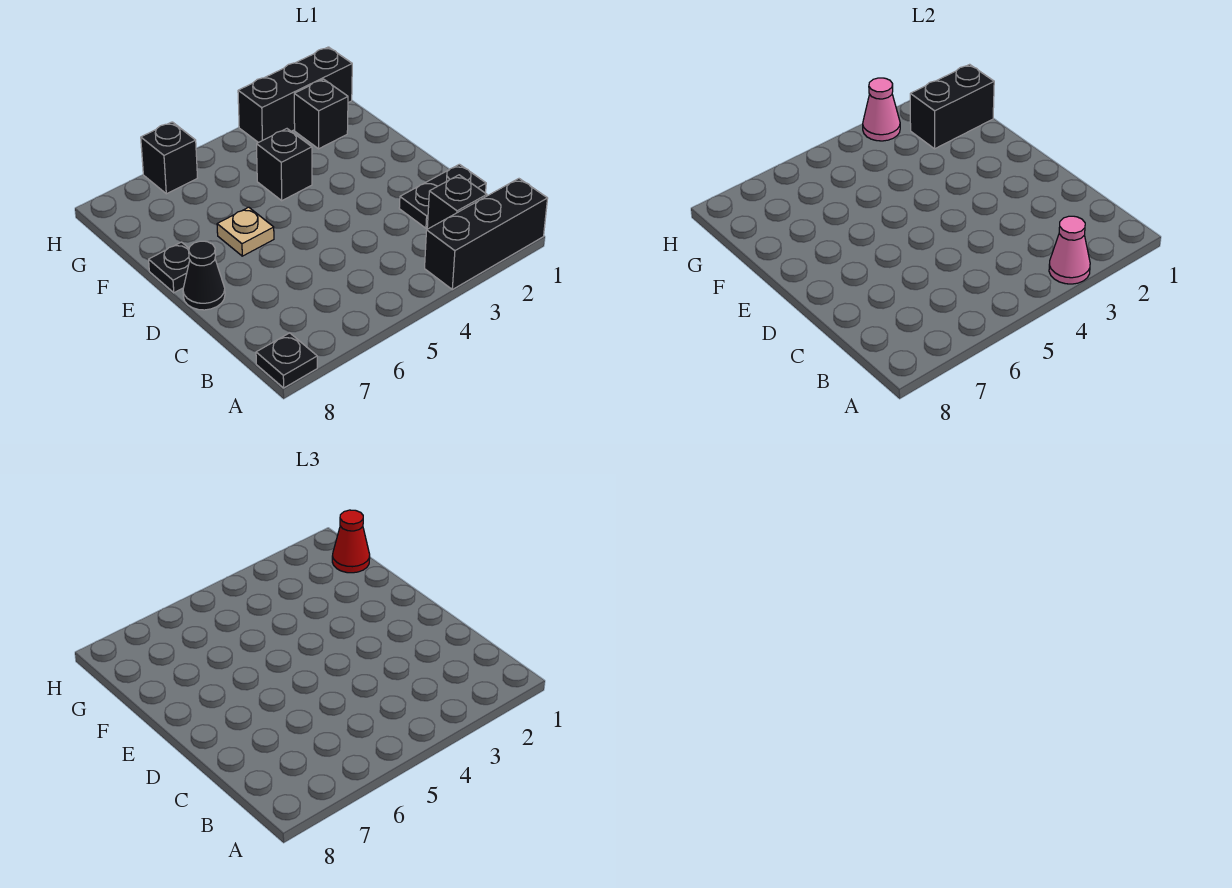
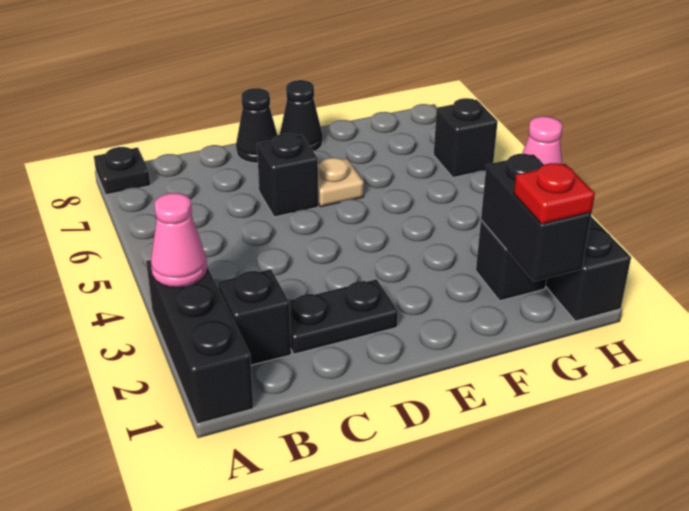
black plate C1:C2 level 1 -> black plate C2:D2 level 1
black plate E8 level 1 -> black cone E8 level 1
black brick F4 level 1 -> black brick D6 level 1
red cone G1 level 3 -> red plate G1 level 3

